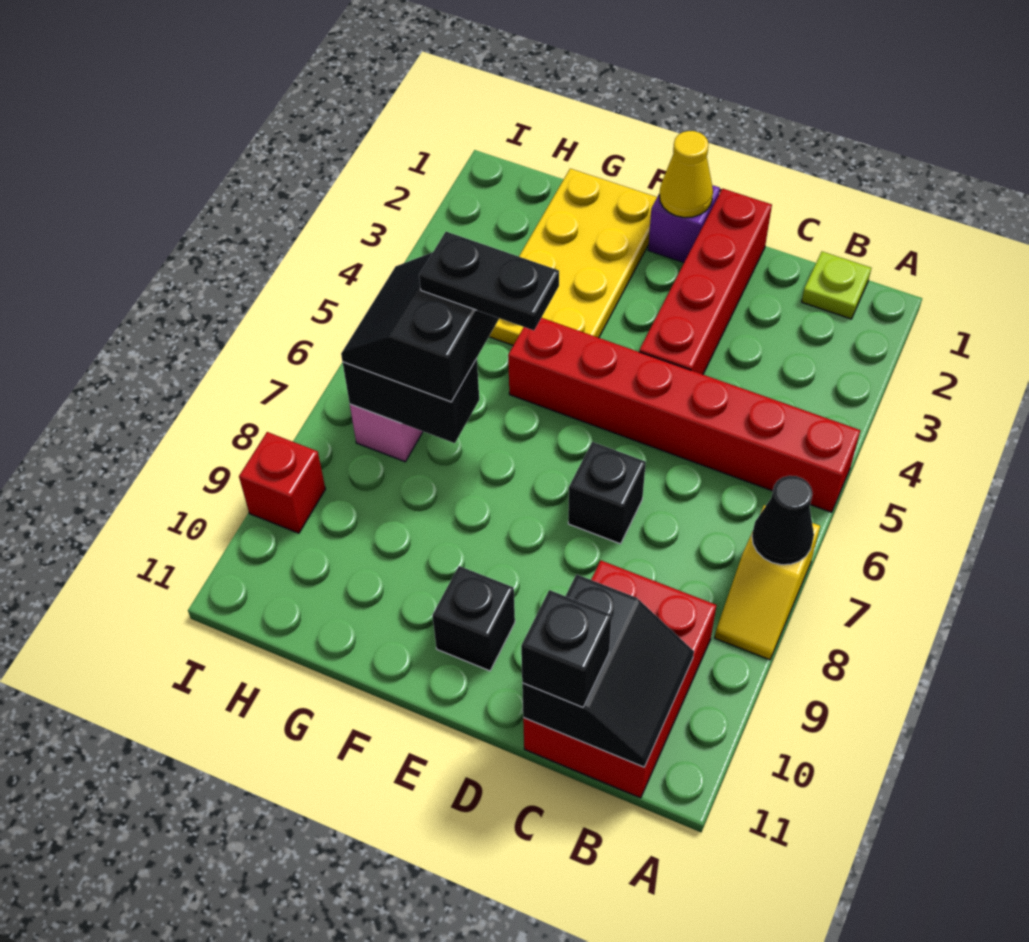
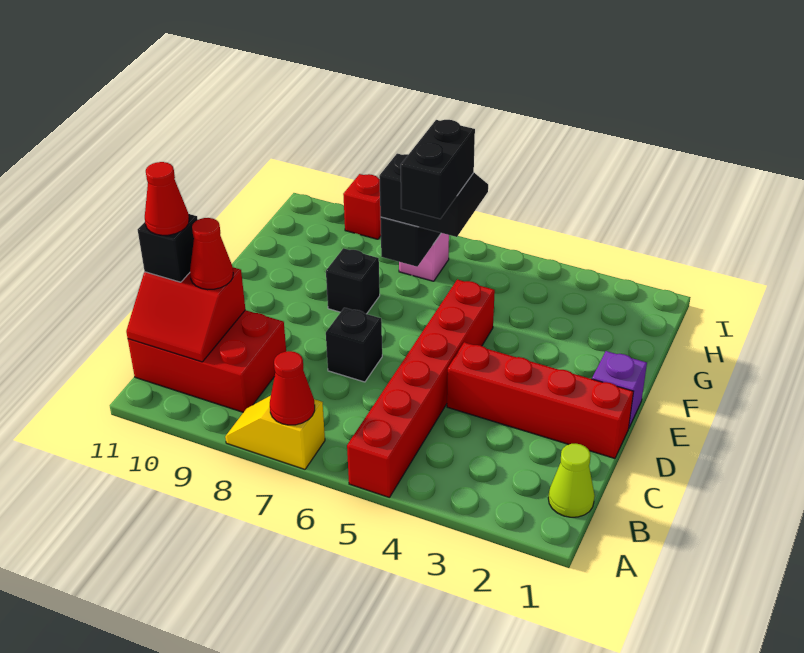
black cone A7 level 2 -> red cone A7 level 2
lime plate B1 level 1 -> lime cone B1 level 1
black slope B10:C11 level 2 top C -> red slope B10:C11 level 2 top C
none -> red cone C10 level 3
none -> red cone C11 level 4
yellow cone E1 level 2 -> none
black brick E10 level 1 -> black brick F8 level 1
yellow plate F1:G4 level 1 -> none
black plate F6:G6 level 4 -> black brick F6:G6 level 4

